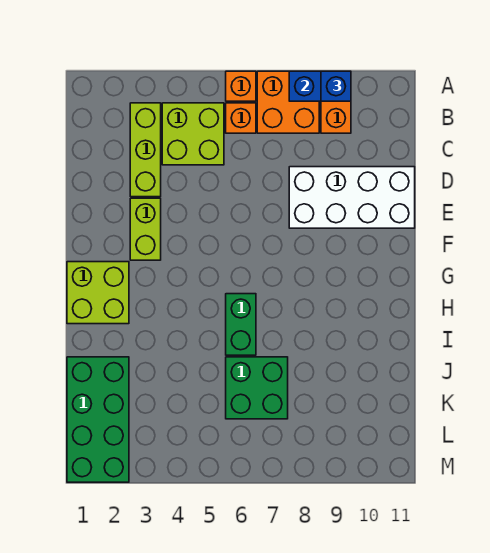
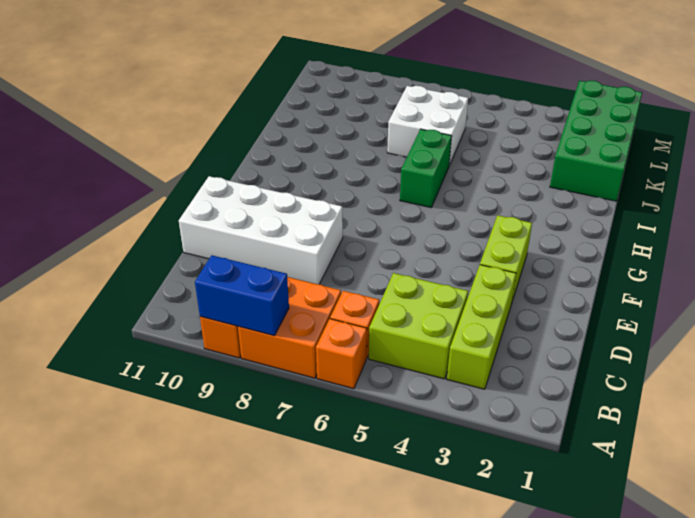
blue brick A9 level 3 -> none
lime brick G1:H2 level 1 -> none
green brick J6:K7 level 1 -> white brick J6:K7 level 1

